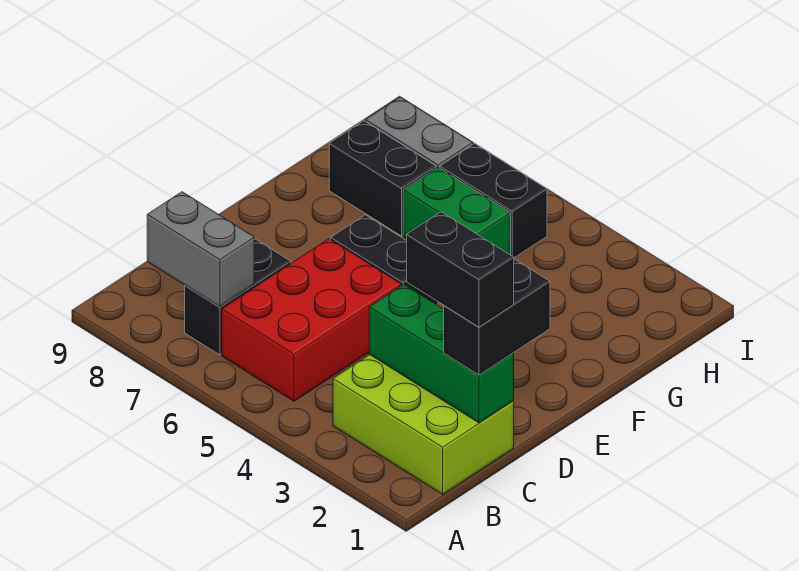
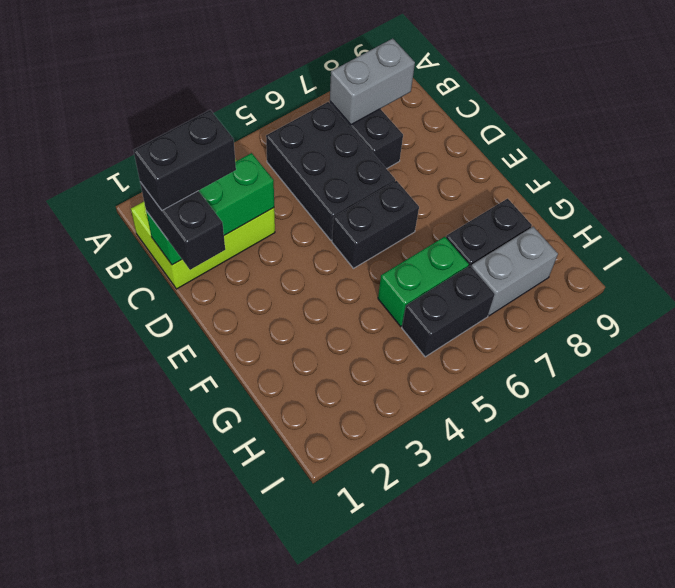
red brick B5:D6 level 1 -> black brick B5:D6 level 1

